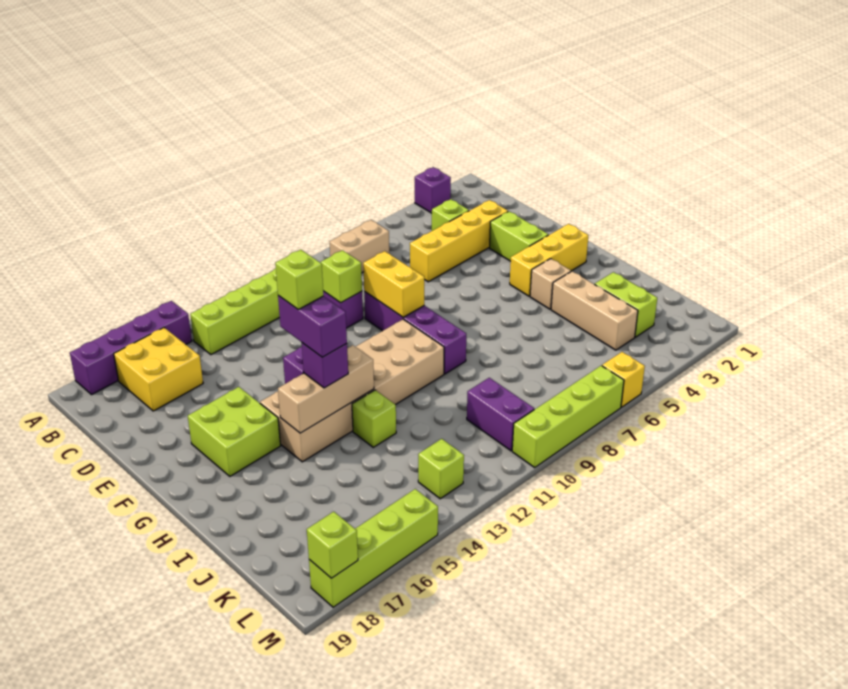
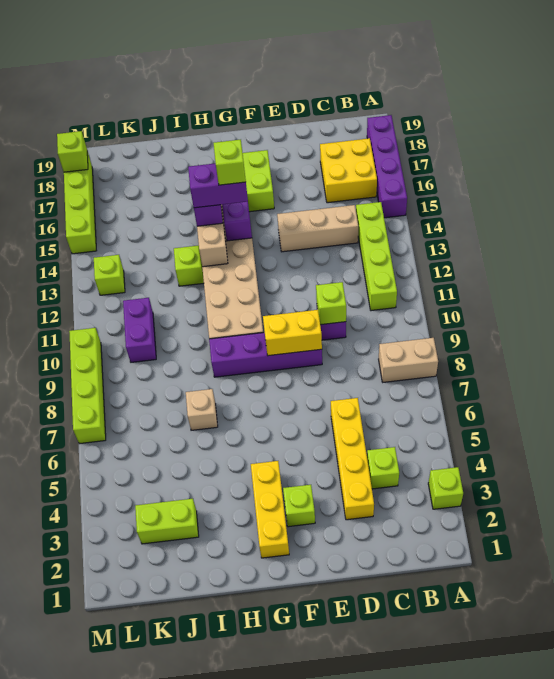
purple brick A3 level 1 -> lime brick A3 level 1
tan brick B7:B8 level 1 -> tan brick A8:B8 level 1
lime brick E3:F3 level 1 -> lime brick F3 level 1
tan brick H4 level 1 -> tan brick I7 level 1
tan brick I4:K4 level 1 -> tan brick C14:E14 level 1
purple brick K10:L10 level 1 -> purple brick K10:K11 level 1
yellow brick M6 level 1 -> none

